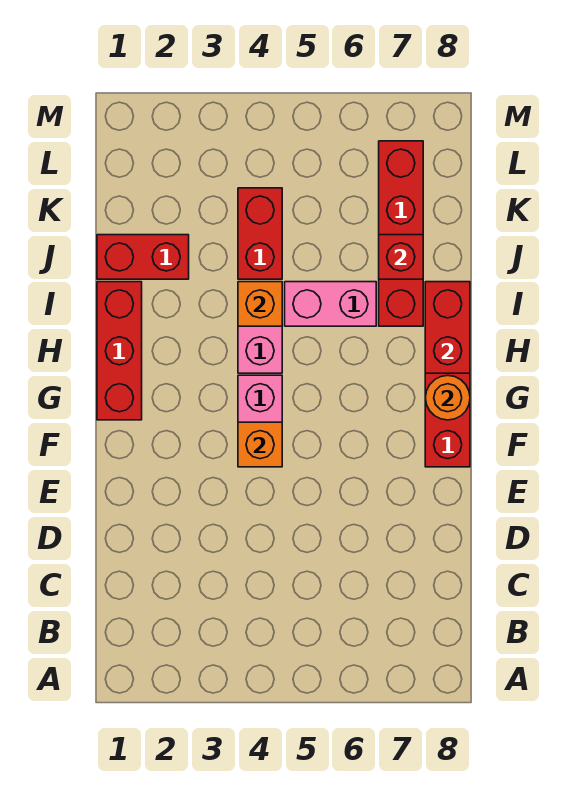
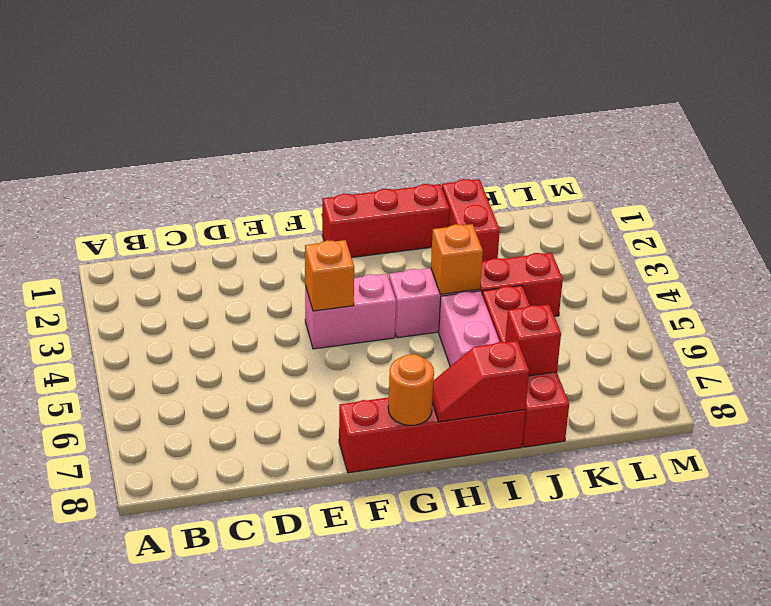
red brick H8:I8 level 2 -> red slope H8:I8 level 2 top I
red brick I7:L7 level 1 -> red brick J5:J8 level 1

